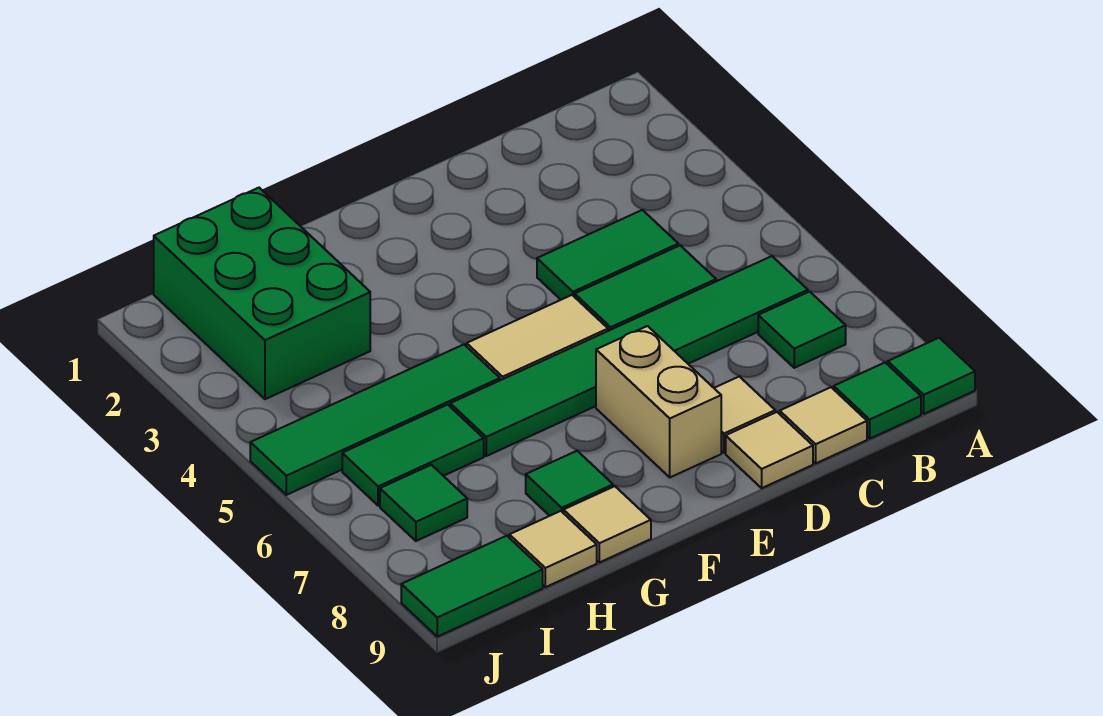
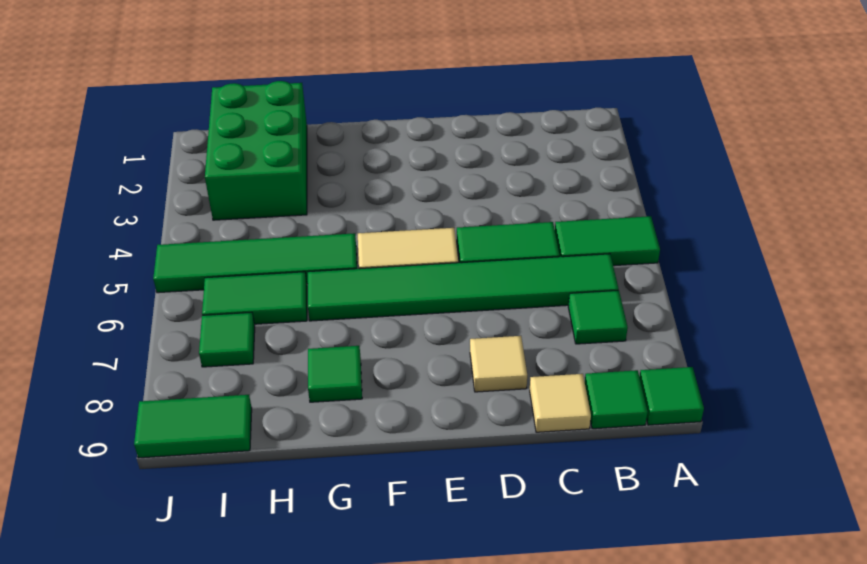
green tile C4:D4 level 1 -> green tile A5:B5 level 1
tan tile D9 level 1 -> none
tan brick E7:E8 level 1 -> none
tan tile G9 level 1 -> none
tan tile H9 level 1 -> none

